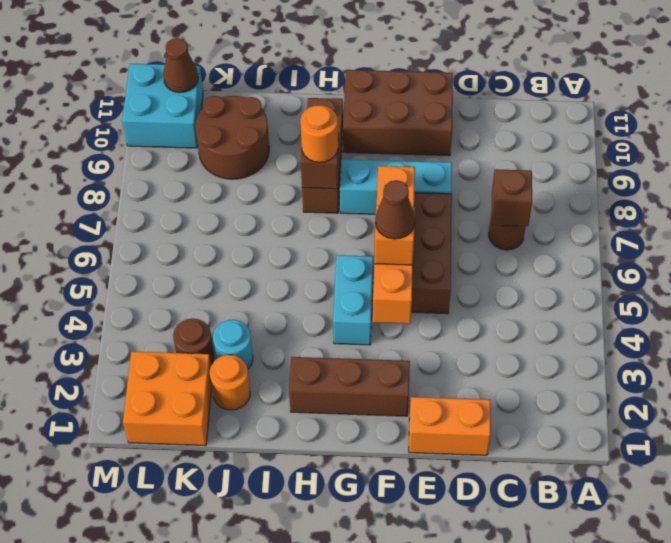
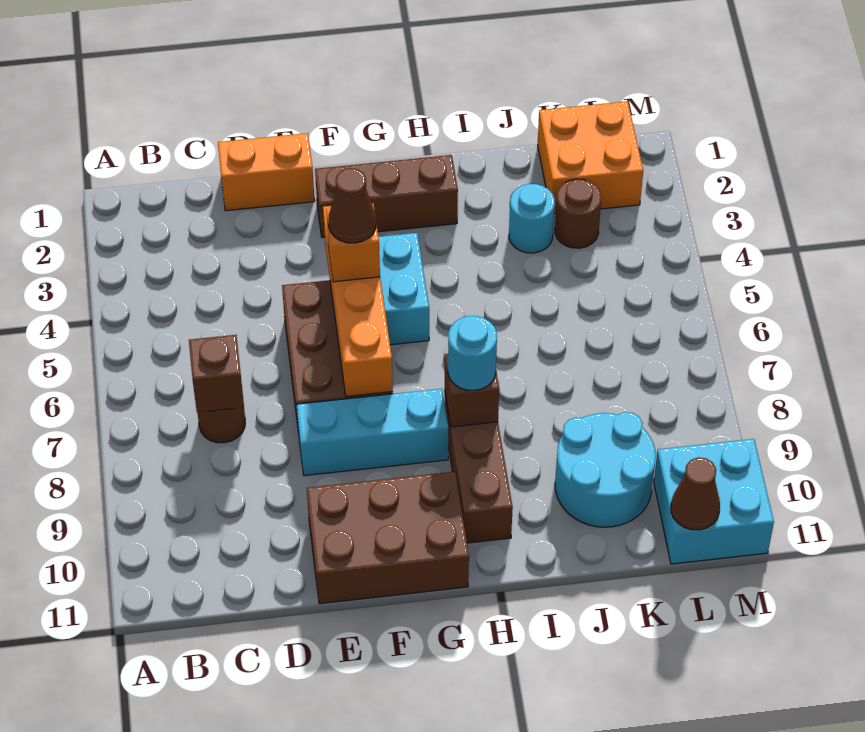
orange round brick H8 level 3 -> cyan round brick H8 level 3
orange round brick J2 level 1 -> none
brown round brick J9:K10 level 1 -> cyan round brick J9:K10 level 1

